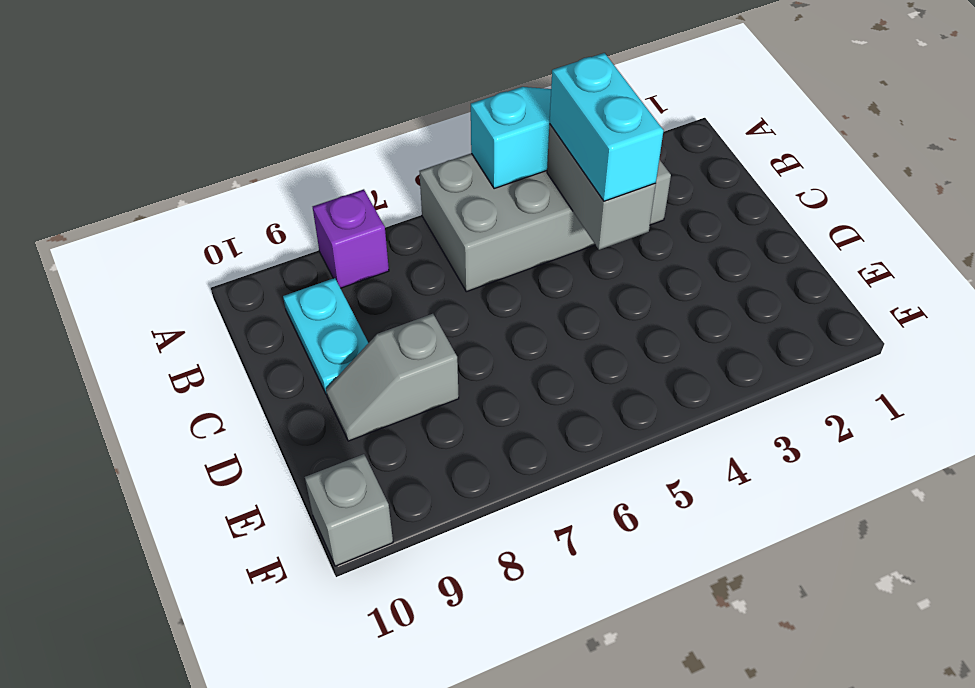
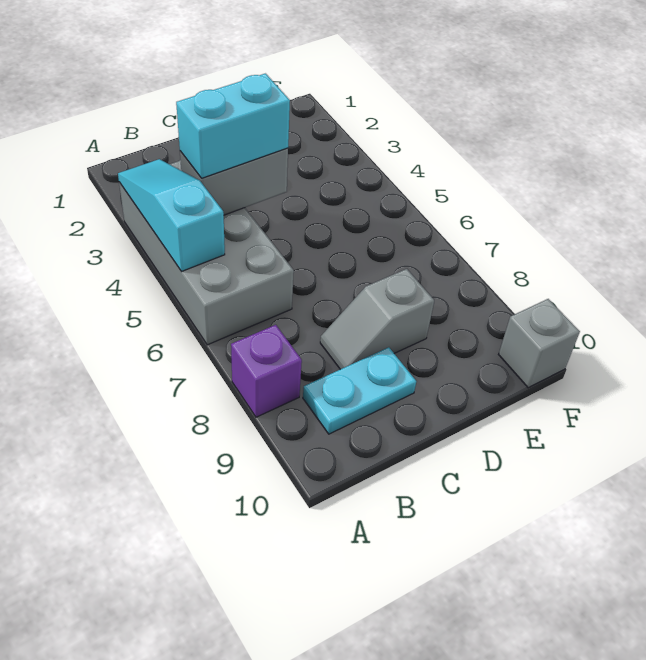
grey slope D8:D9 level 1 top 8 -> grey slope C8:D8 level 1 top D

